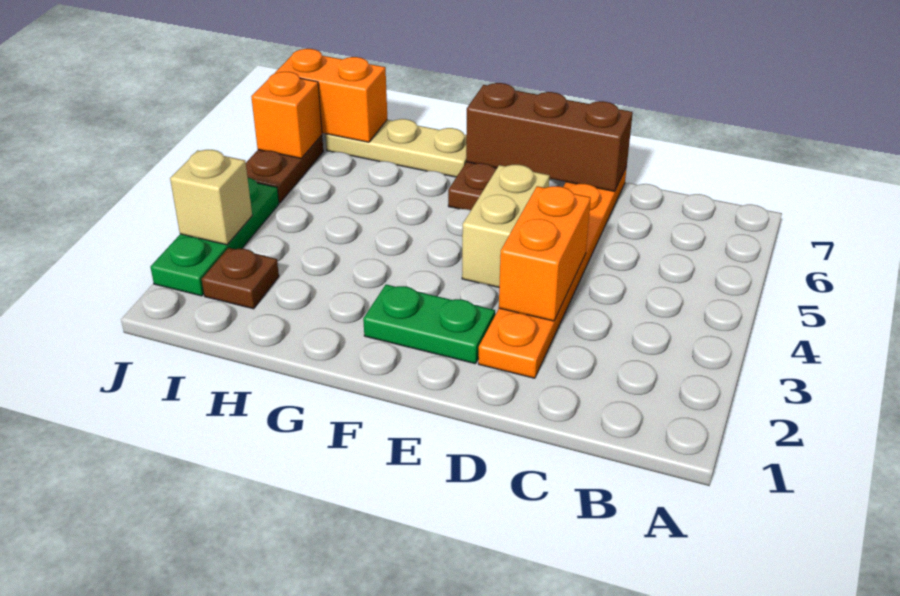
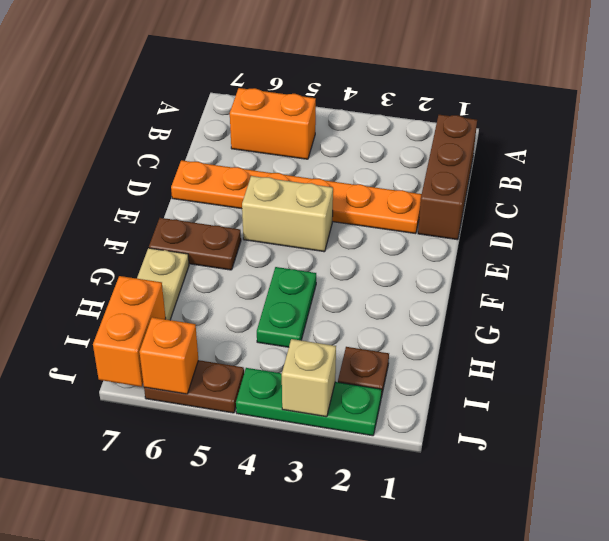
orange brick D3:D4 level 2 -> orange brick B5:B6 level 1
brown brick D7:F7 level 2 -> brown brick B1:D1 level 1
green plate E2:F2 level 1 -> green plate G4:H4 level 1

